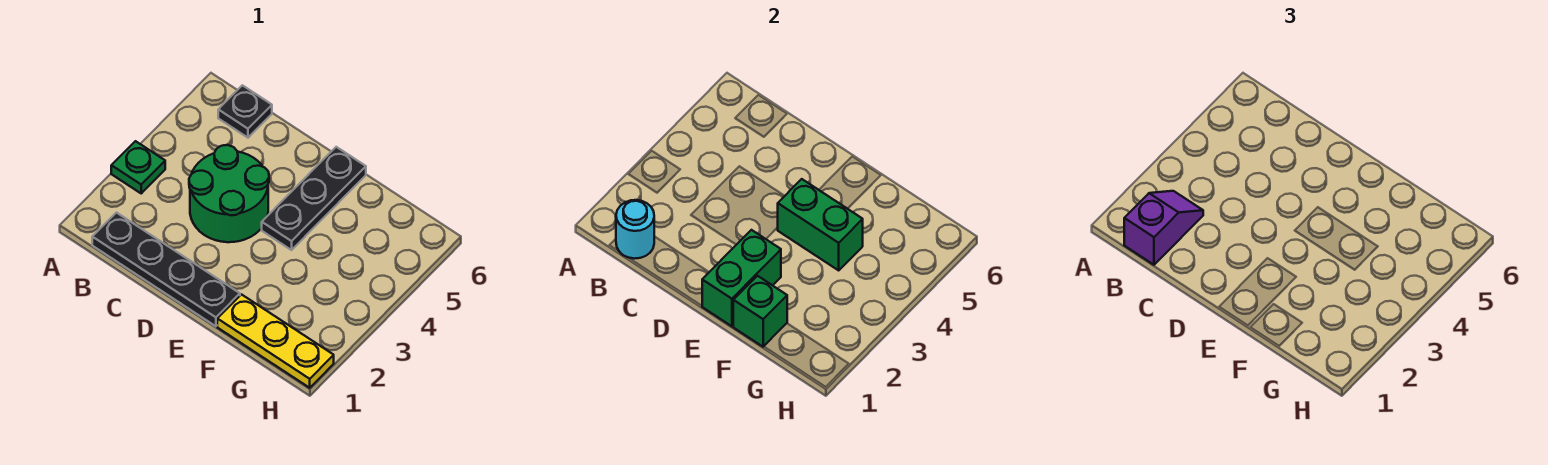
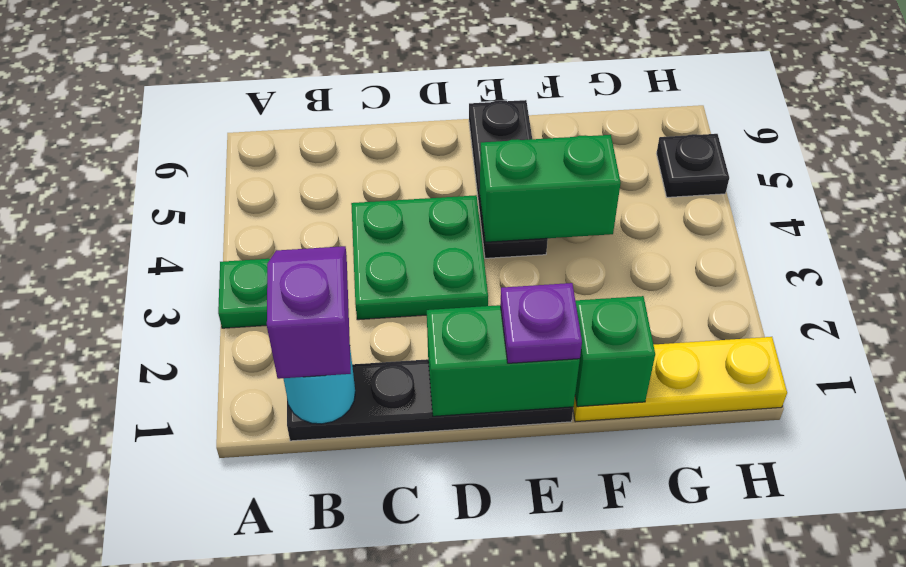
black plate B6 level 1 -> black plate H5 level 1
green round brick C3:D4 level 1 -> green plate C3:D4 level 1
green brick E1:E2 level 2 -> green brick D1:E1 level 2
none -> purple plate E1 level 3

